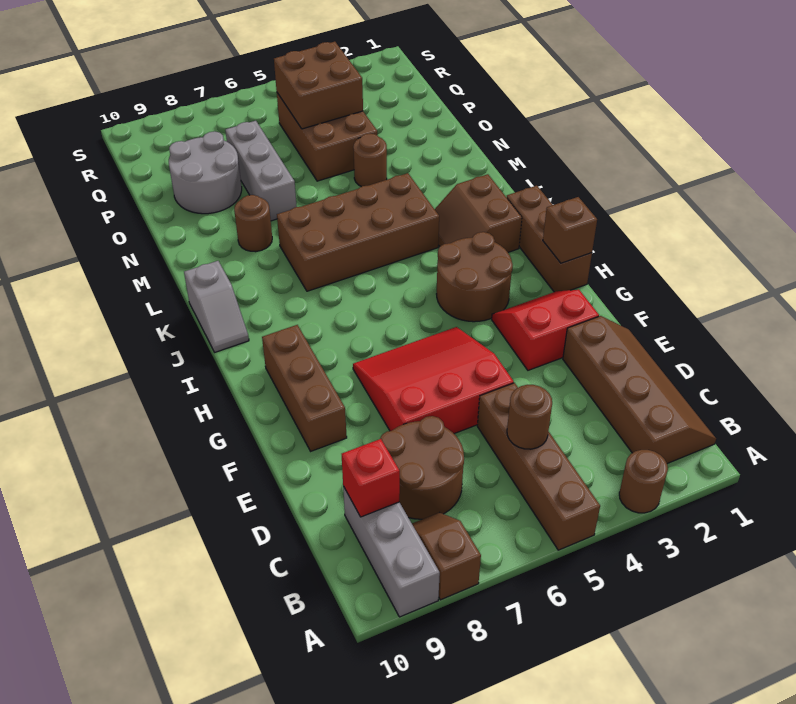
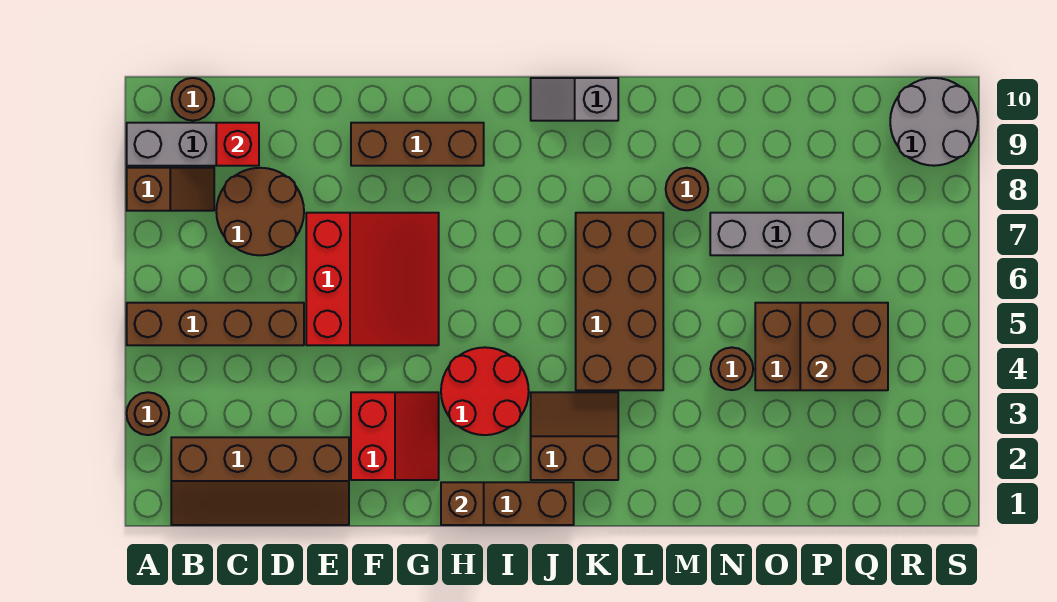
brown round brick C5 level 2 -> brown round brick B10 level 1
brown round brick H3:I4 level 1 -> red round brick H3:I4 level 1
grey round brick O8:P9 level 1 -> grey round brick R9:S10 level 1

